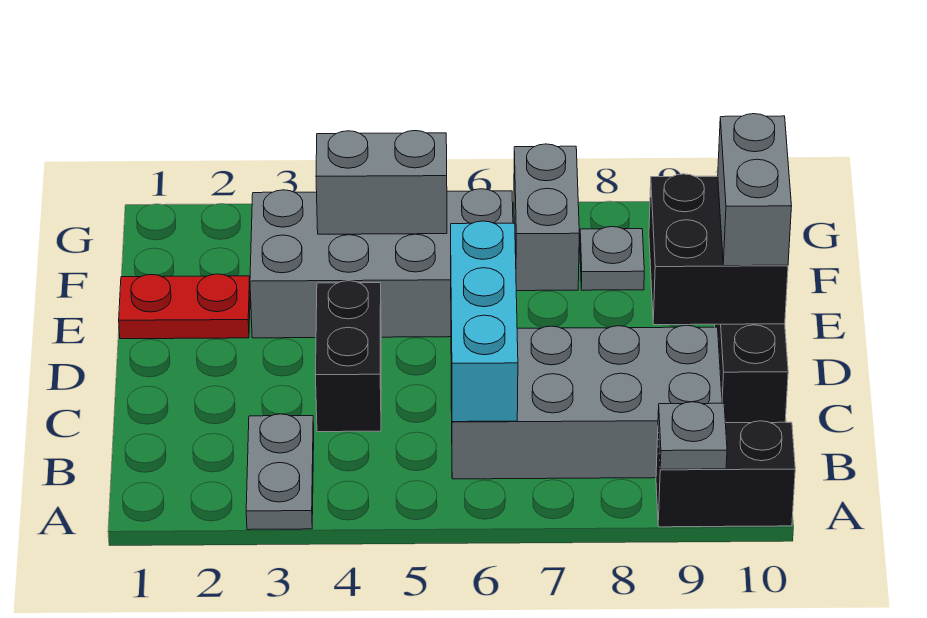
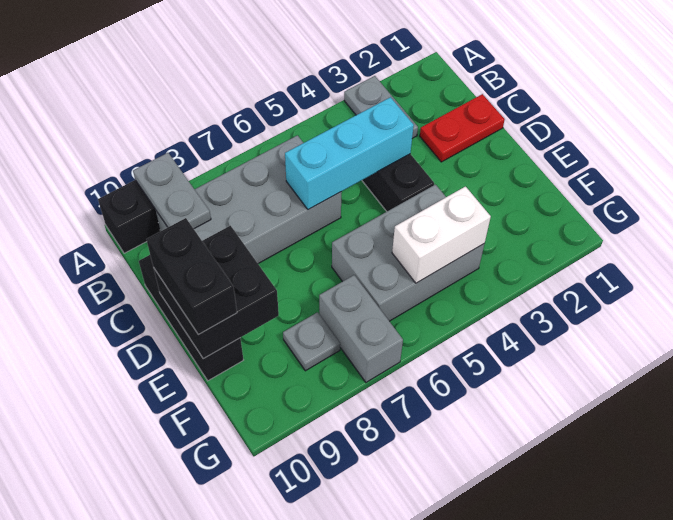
grey plate A9 level 2 -> grey plate A9:B9 level 2
cyan brick B6:D6 level 2 -> cyan brick C4:C6 level 2
grey brick D10:E10 level 3 -> black brick D10:E10 level 3
red plate E1:E2 level 1 -> red plate C1:C2 level 1
grey brick E3:F6 level 1 -> grey brick E4:F6 level 1
grey brick F4:F5 level 2 -> white brick F4:F5 level 2

